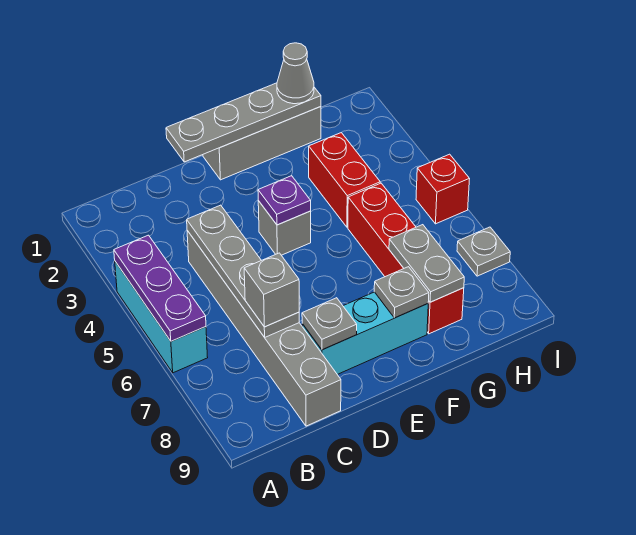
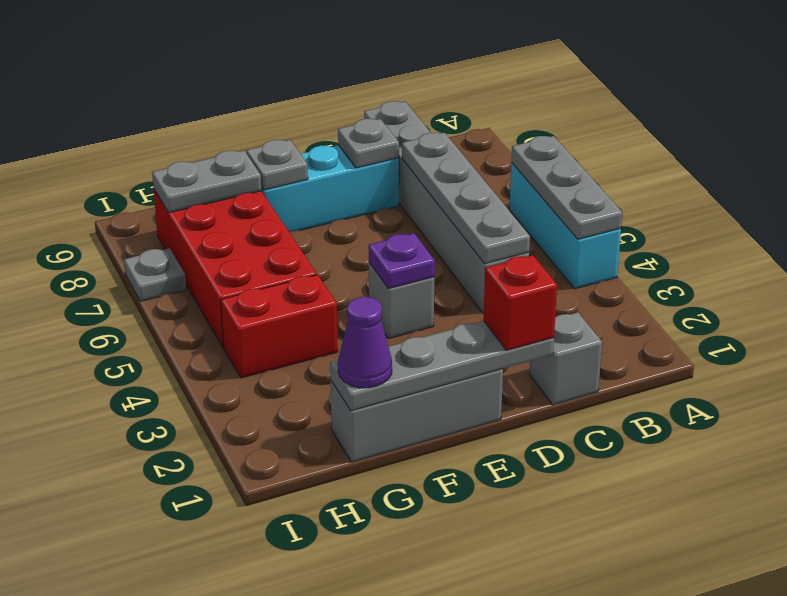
purple plate A4:A6 level 2 -> grey plate A4:A6 level 2
grey brick C7 level 3 -> grey brick C1 level 1
grey cone G1 level 3 -> purple cone G1 level 3
red brick G3:G4 level 1 -> red brick G4:H4 level 1
red brick G5:G8 level 1 -> red brick G5:H8 level 1
grey plate G7:G8 level 2 -> grey plate G8:H8 level 2
red brick I5 level 1 -> red brick D1 level 3

